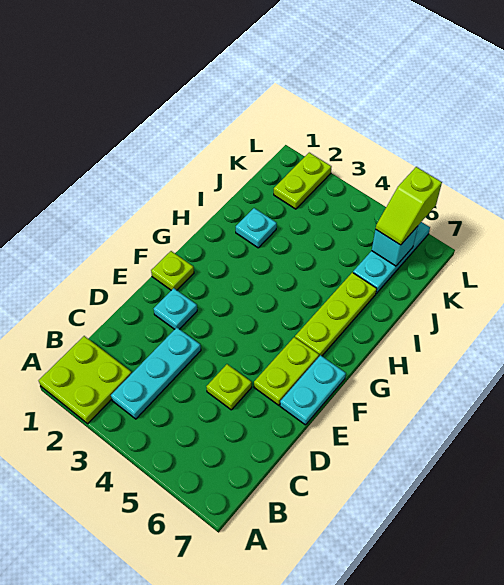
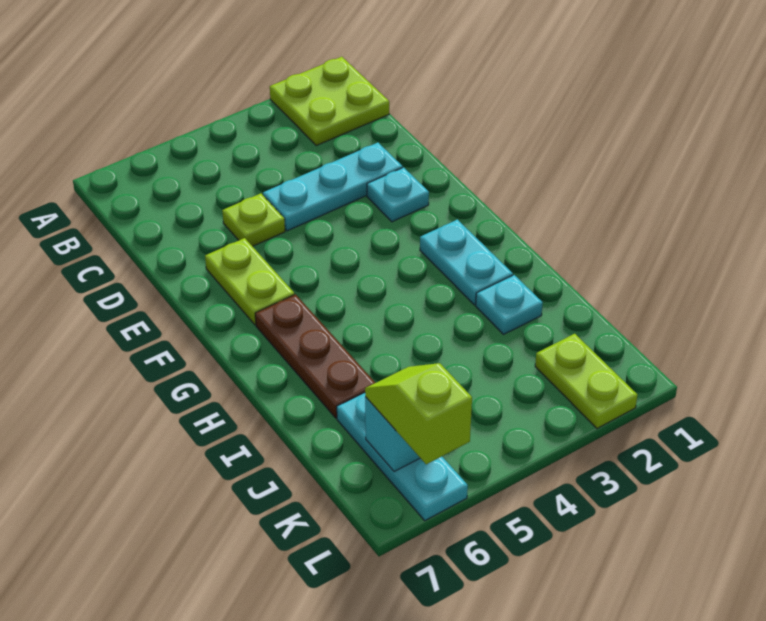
cyan plate B3:D3 level 1 -> cyan plate D2:D4 level 1
cyan plate E7:F7 level 1 -> cyan plate G2:H2 level 1
lime plate F1 level 1 -> none
lime plate G6:I6 level 1 -> brown plate G6:I6 level 1

